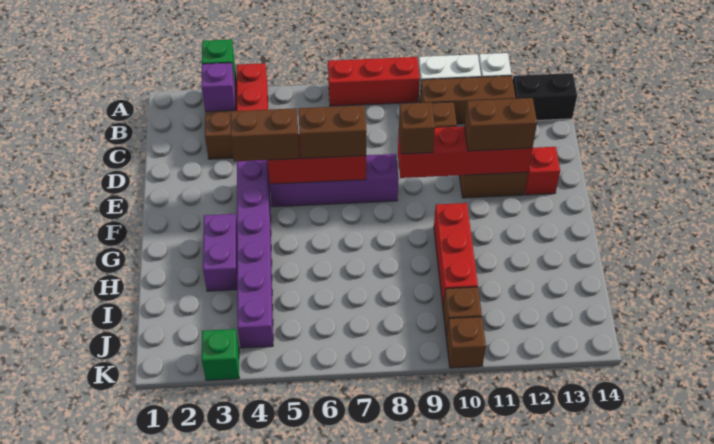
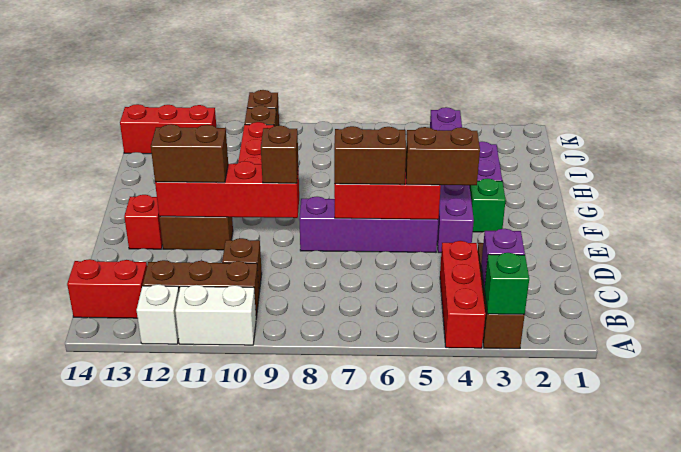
red brick A7:A9 level 1 -> red brick J12:J14 level 1
black brick B13:B14 level 1 -> red brick B13:B14 level 1
green brick K3 level 1 -> green brick F3 level 1

